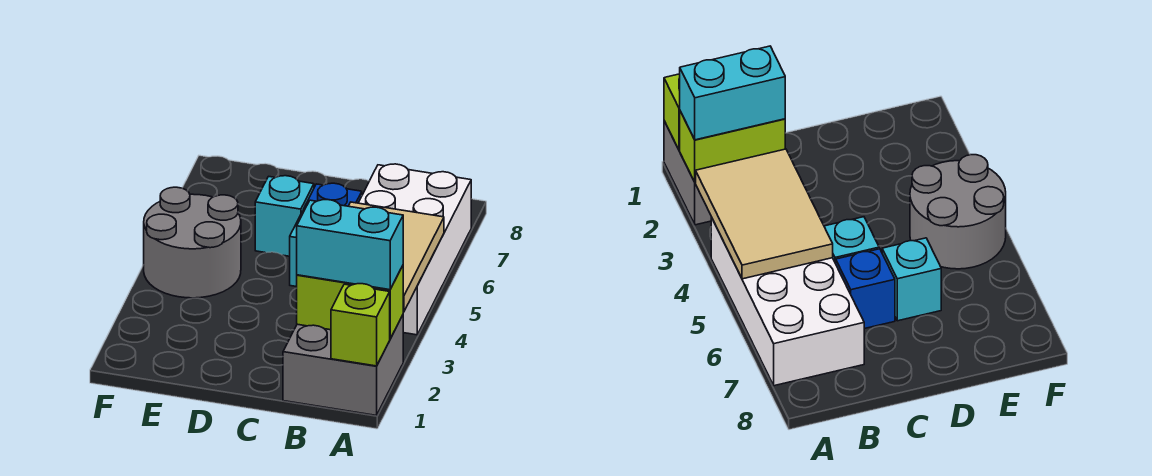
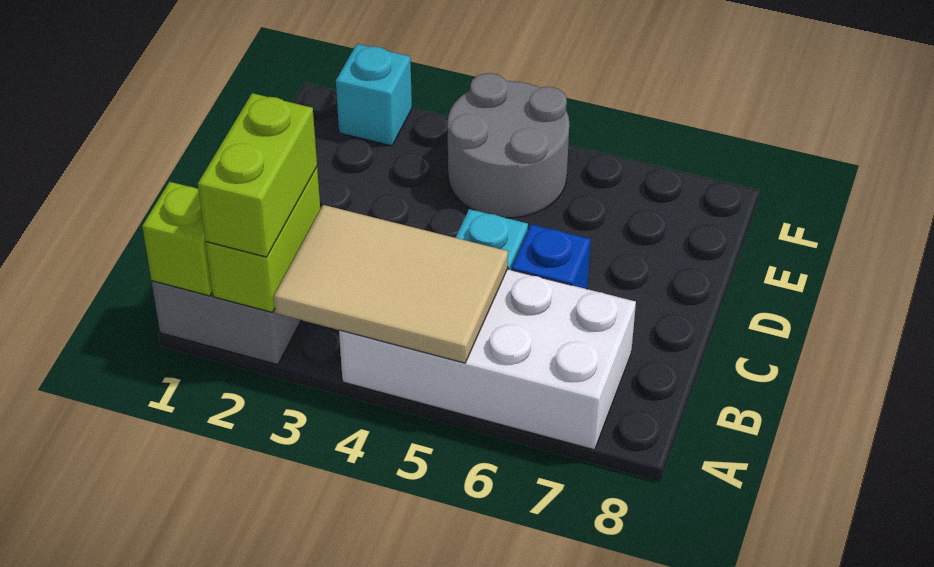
cyan brick A2:B2 level 3 -> lime brick A2:B2 level 3
cyan brick D6 level 1 -> cyan brick F2 level 1

